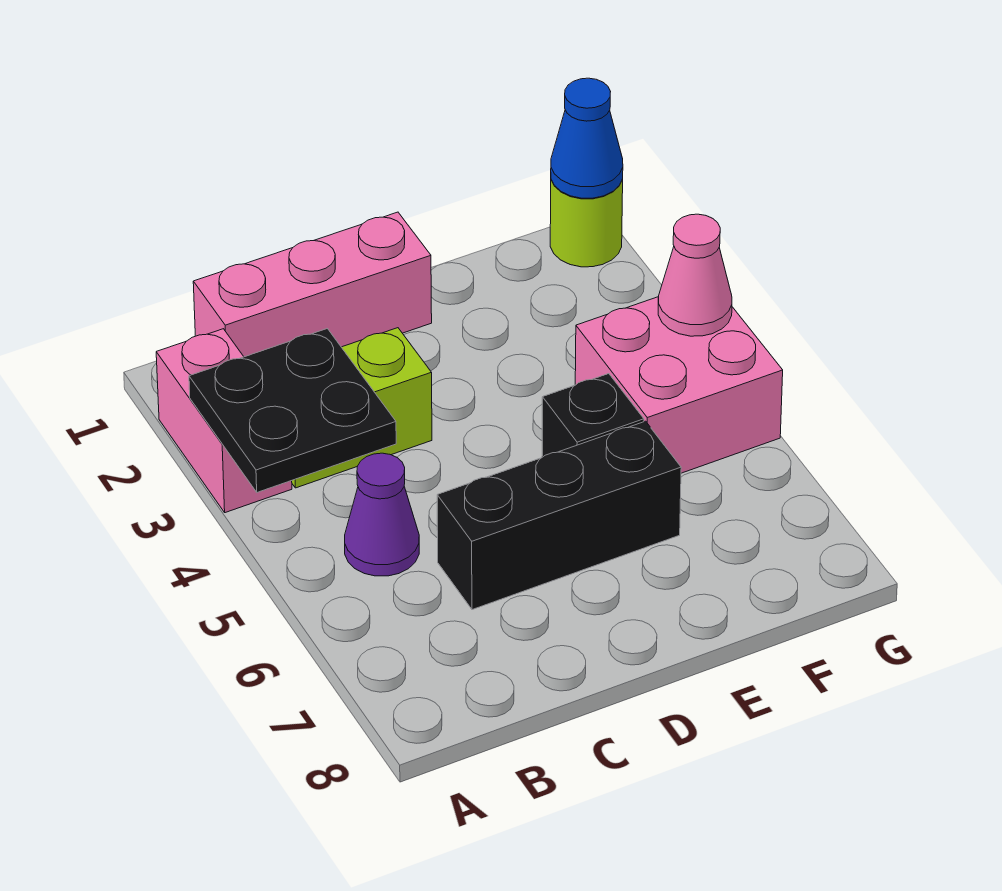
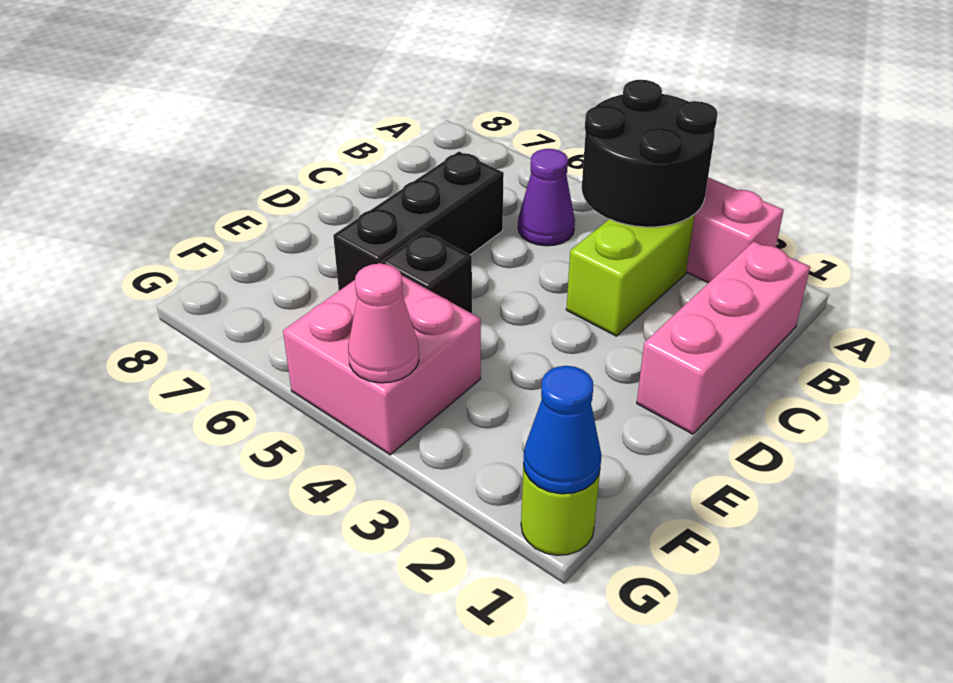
black plate A3:B4 level 2 -> black round brick A3:B4 level 2

